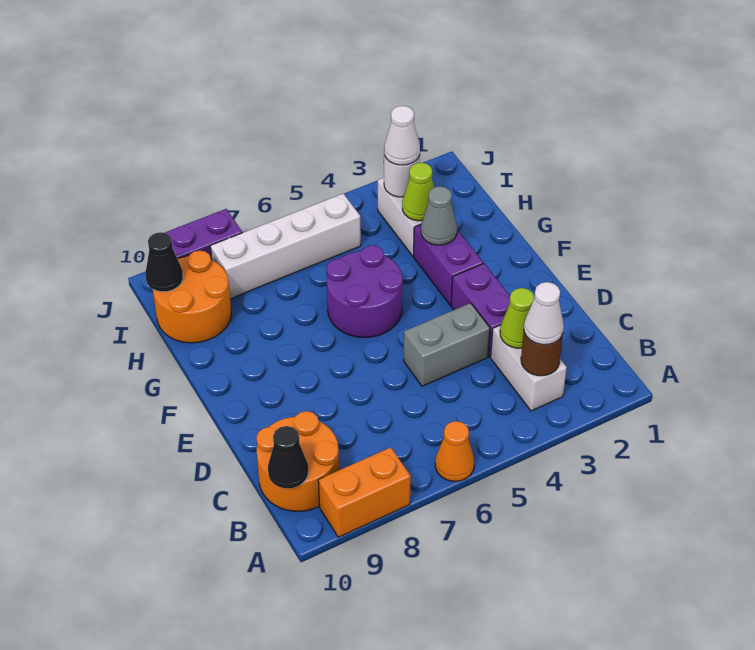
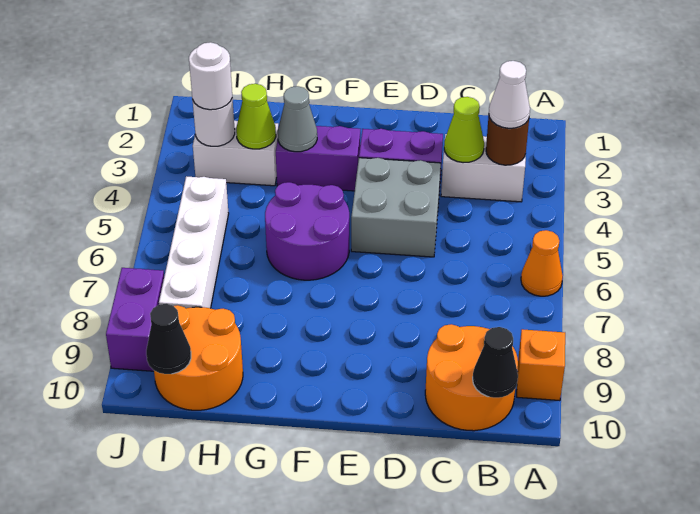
orange brick A8:A9 level 1 -> orange brick A9 level 1
grey brick D4:D5 level 1 -> grey brick D4:E5 level 1
white cone I3 level 3 -> white round brick I3 level 3

